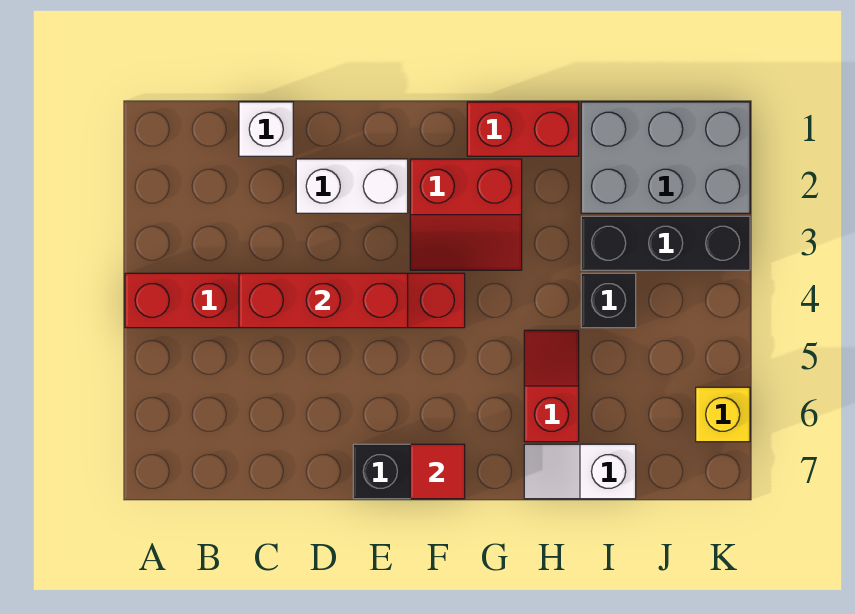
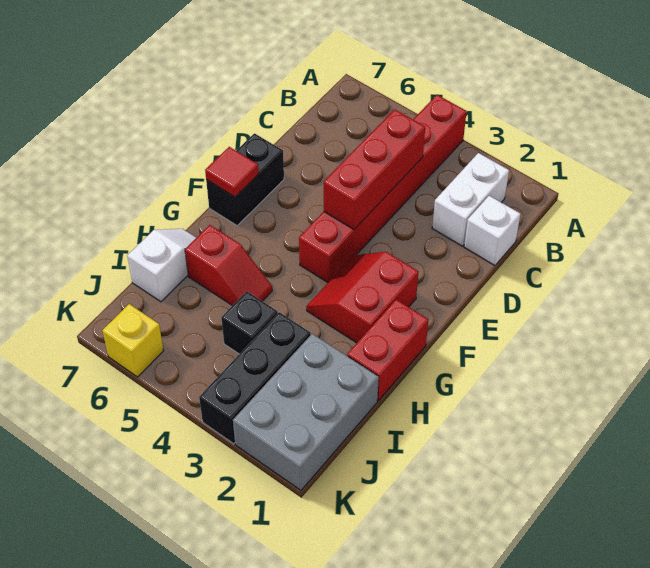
white brick D2:E2 level 1 -> white brick B2:C2 level 1

